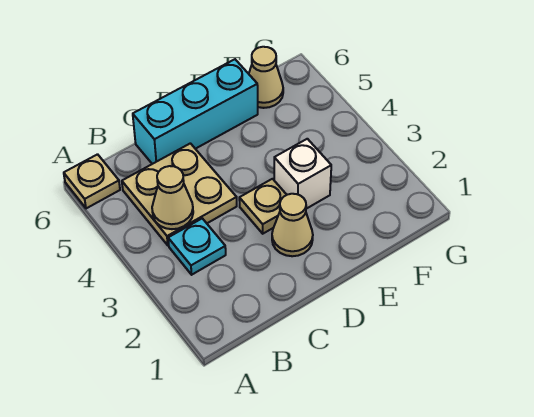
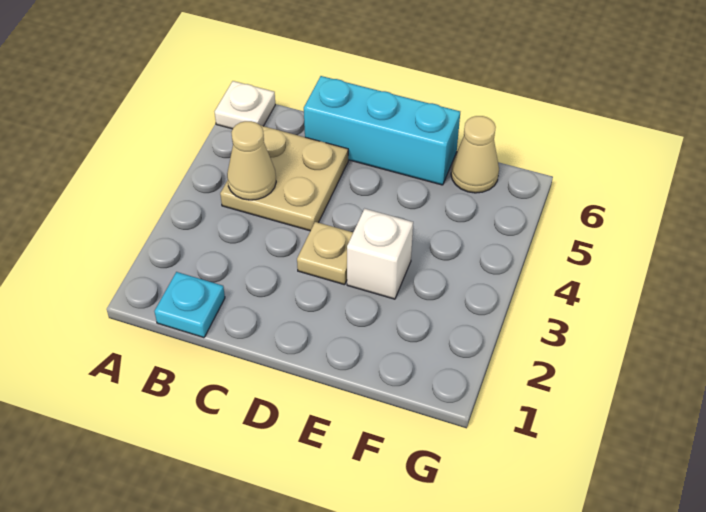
tan plate A6 level 1 -> white plate A6 level 1
cyan plate B3 level 1 -> cyan plate B1 level 1
tan cone D2 level 1 -> none

